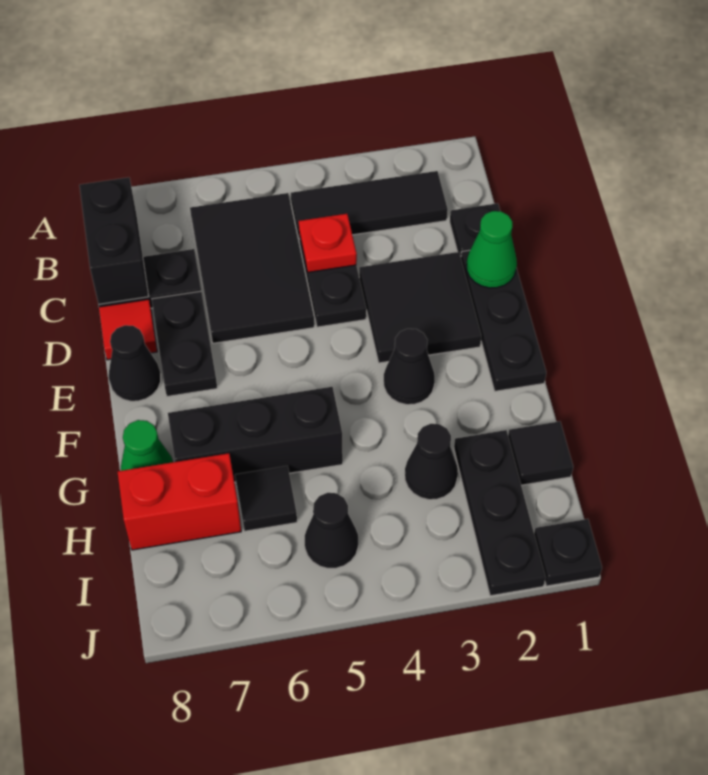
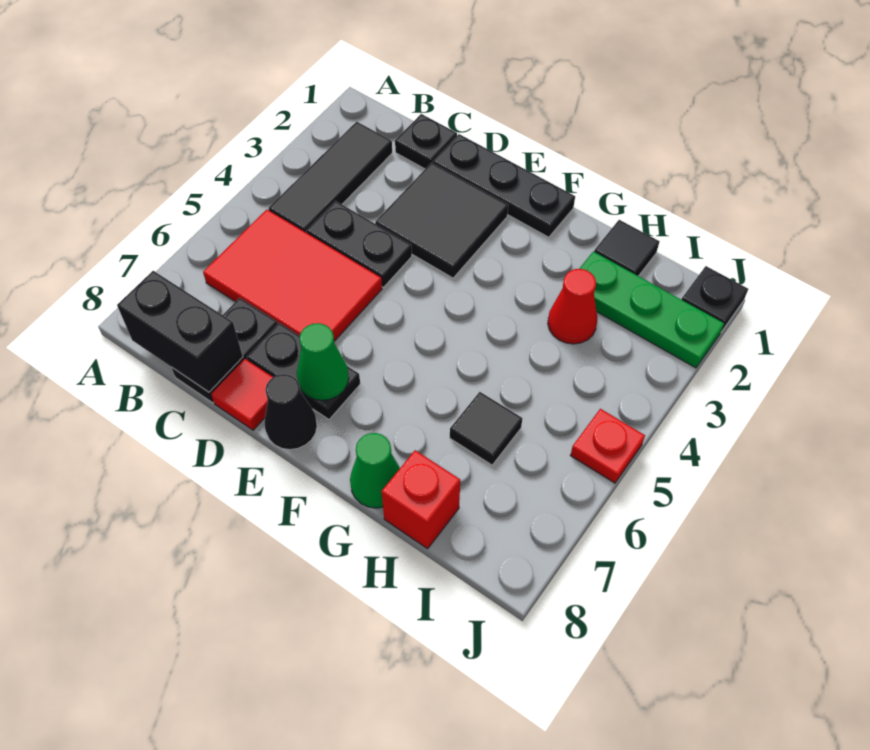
black tile B5:D6 level 1 -> red tile B5:D6 level 1
red plate C4 level 2 -> red plate J5 level 1
green cone D1 level 2 -> green cone E7 level 2
black cone F3 level 1 -> none
black brick G5:G7 level 1 -> none
black plate H2:J2 level 1 -> green plate H2:J2 level 1
black cone H3 level 1 -> red cone H3 level 1
red brick H7:H8 level 1 -> red brick H8 level 1
black cone I5 level 1 -> none

